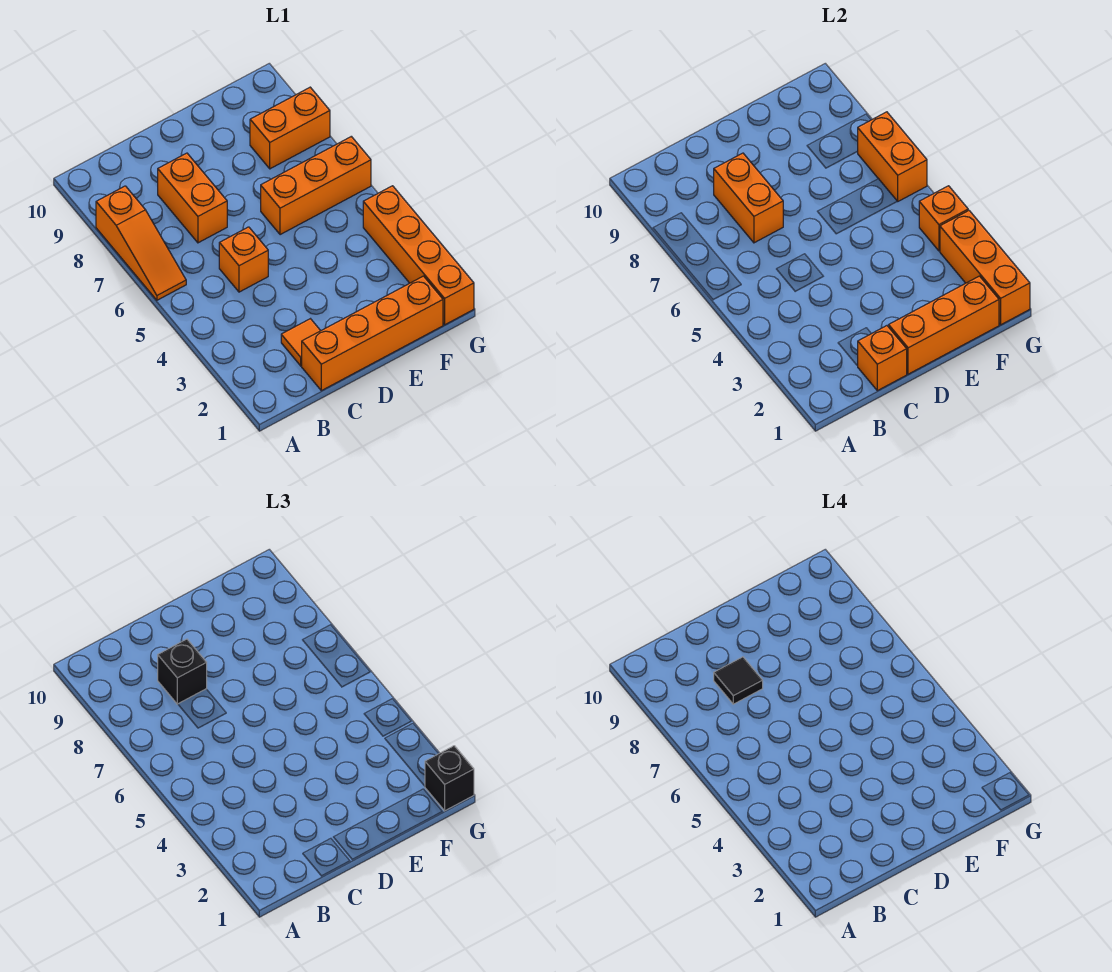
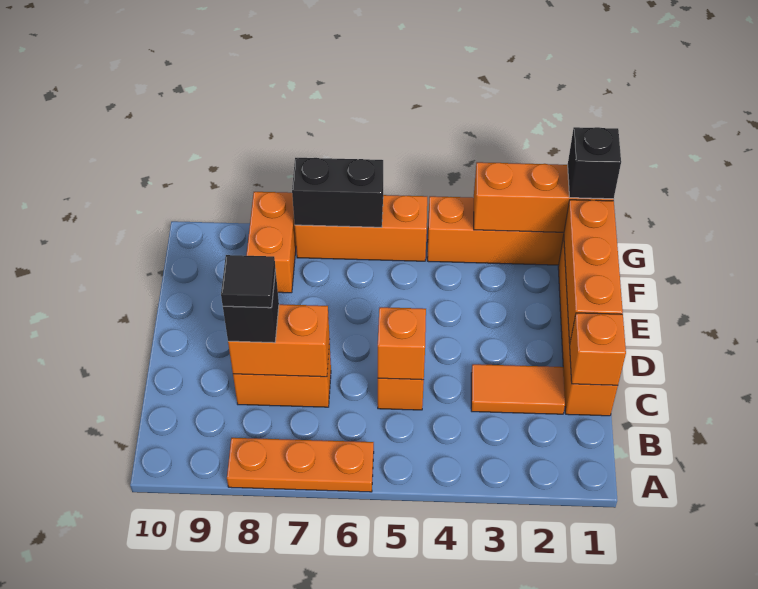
orange slope A6:A8 level 1 top 8 -> orange plate A6:A8 level 1
orange tile C2 level 1 -> orange tile C2:C3 level 1
orange brick E6:G6 level 1 -> orange brick G5:G7 level 1
orange brick G4 level 2 -> orange brick C5 level 2
orange brick G6:G7 level 2 -> black brick G6:G7 level 2

